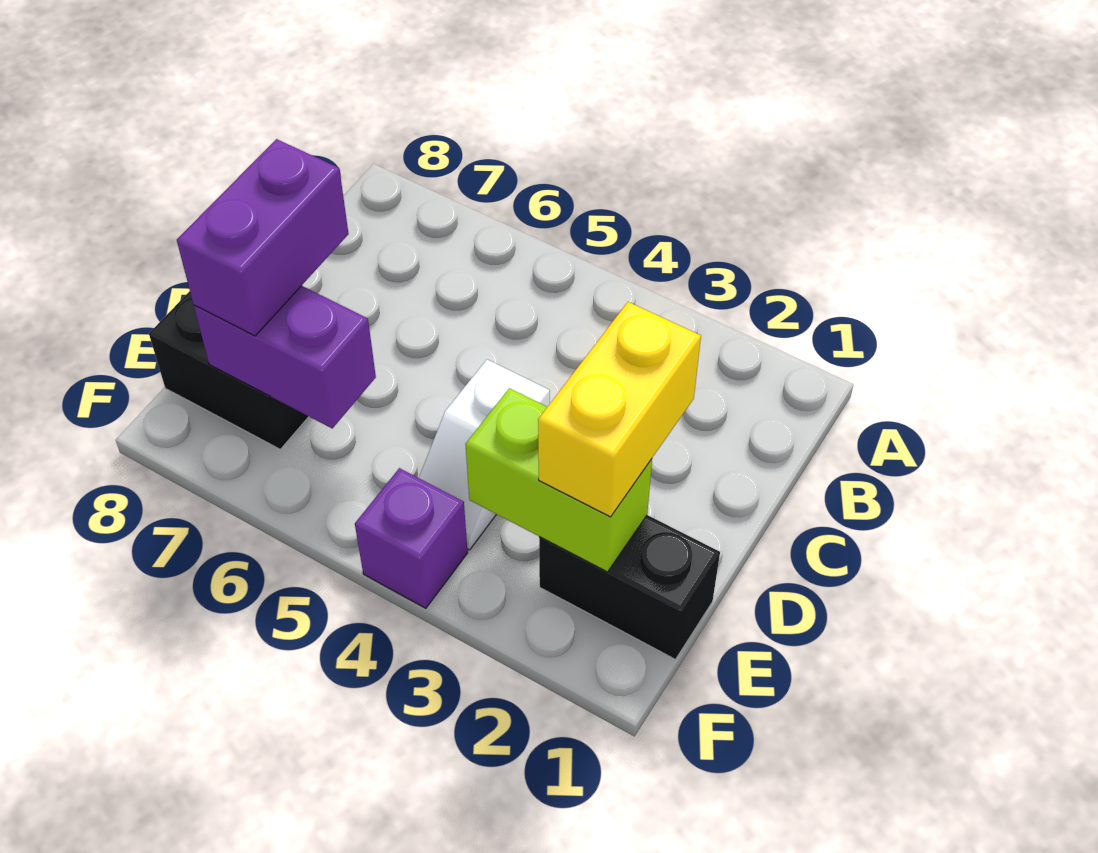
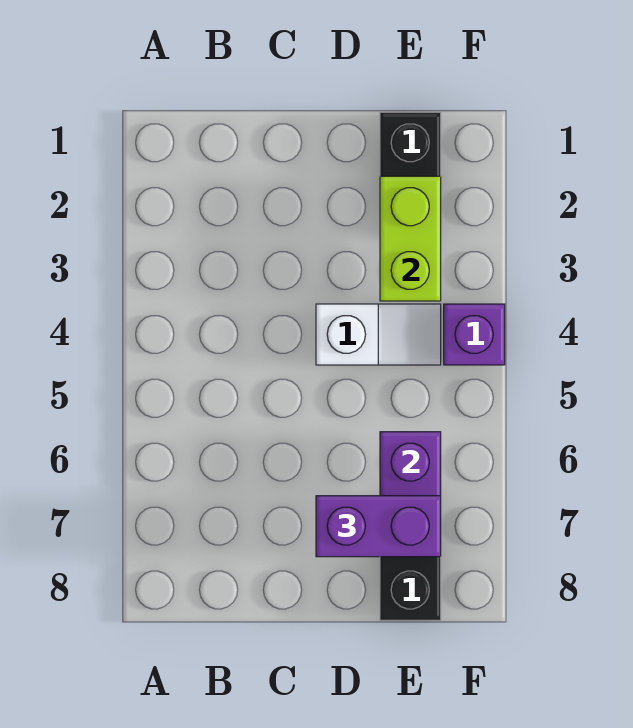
yellow brick D2:E2 level 3 -> none

